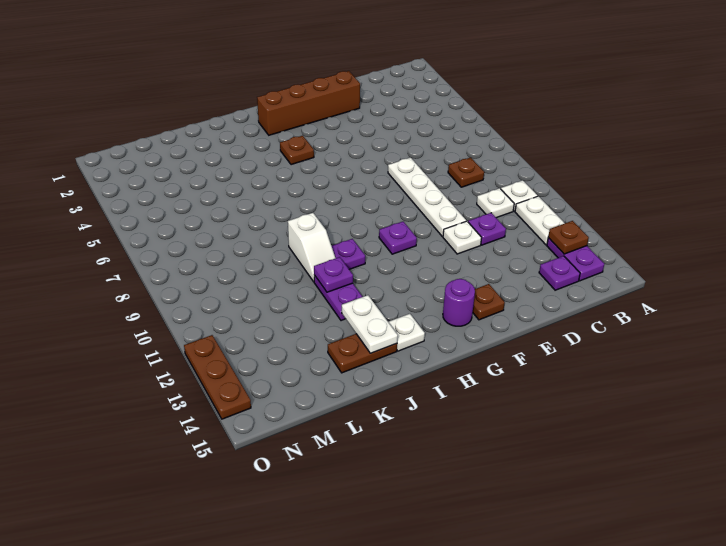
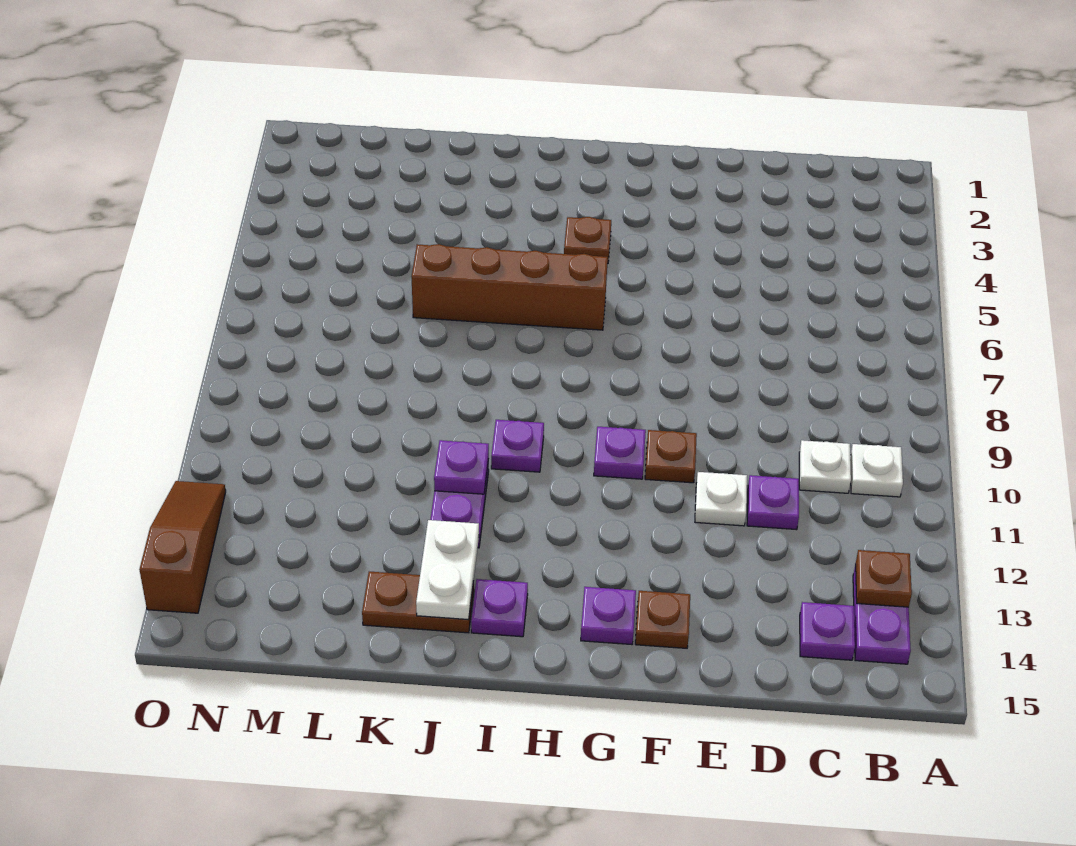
white plate B11:B12 level 1 -> none
brown plate C8 level 1 -> brown plate F10 level 1
brown brick E2:H2 level 1 -> brown brick H6:K6 level 1
white plate E7:E10 level 1 -> none
purple round brick G14 level 1 -> purple plate G14 level 1
white plate I14 level 1 -> purple plate I14 level 1
white slope J9:J10 level 1 top 9 -> none
brown plate O12:O14 level 1 -> brown slope O12:O14 level 1 top 14

